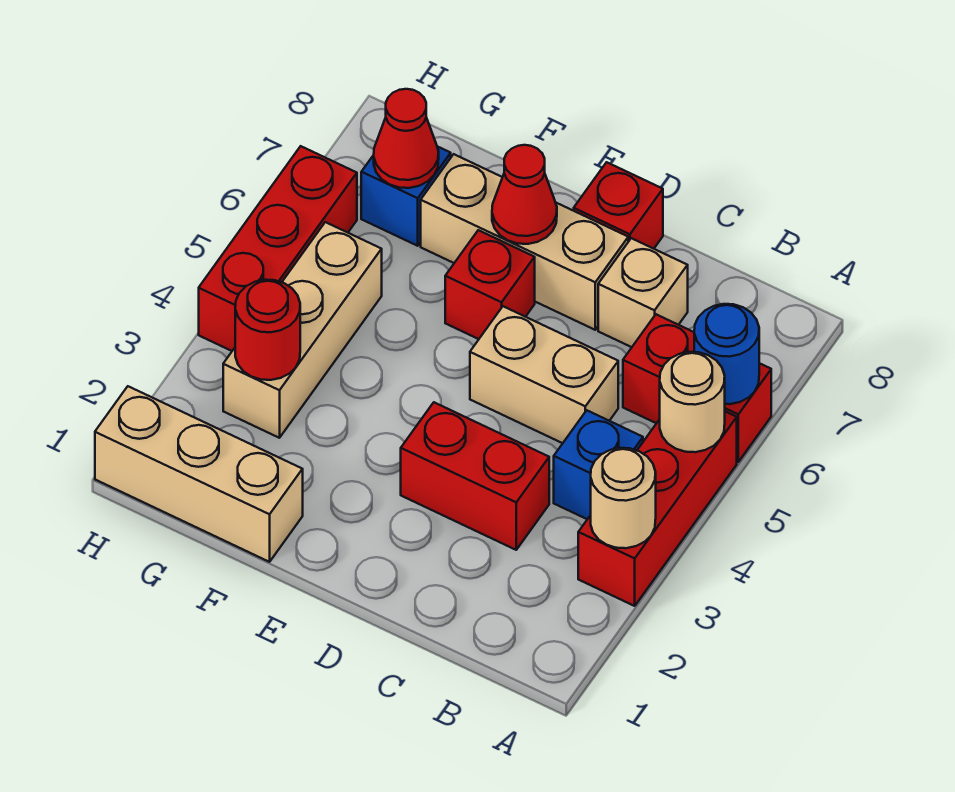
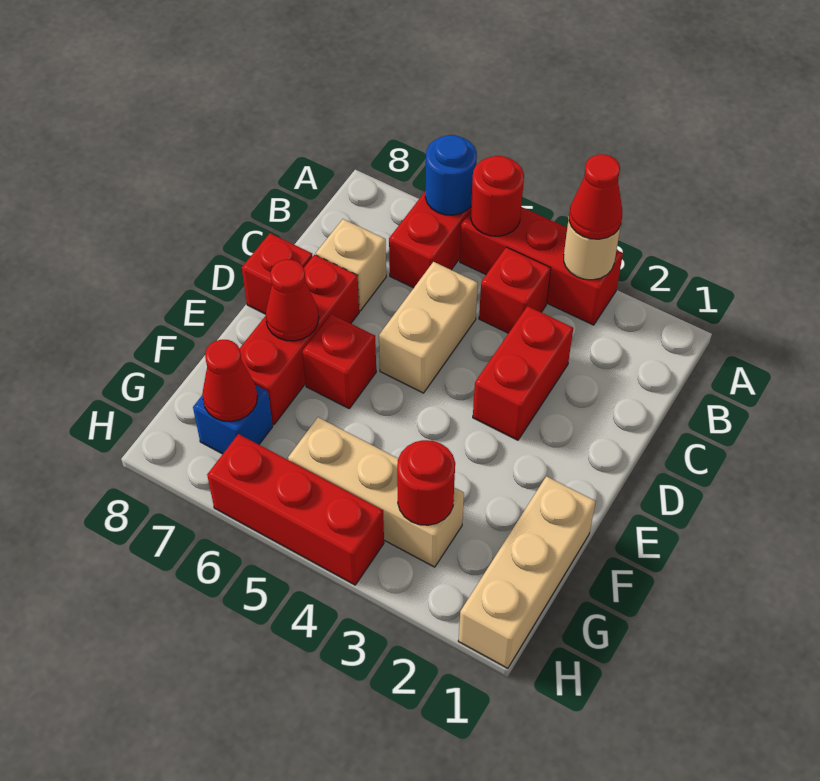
none -> red cone A3 level 3
tan round brick A5 level 2 -> red round brick A5 level 2
blue brick B4 level 1 -> red brick B4 level 1
tan brick D7:F7 level 1 -> red brick D7:F7 level 1

